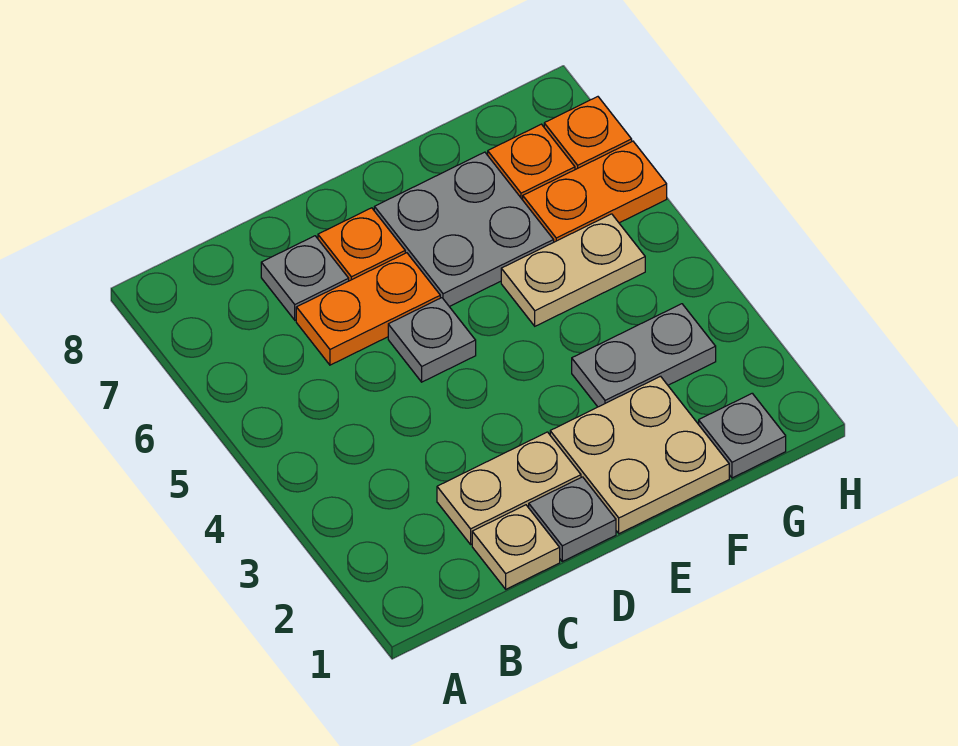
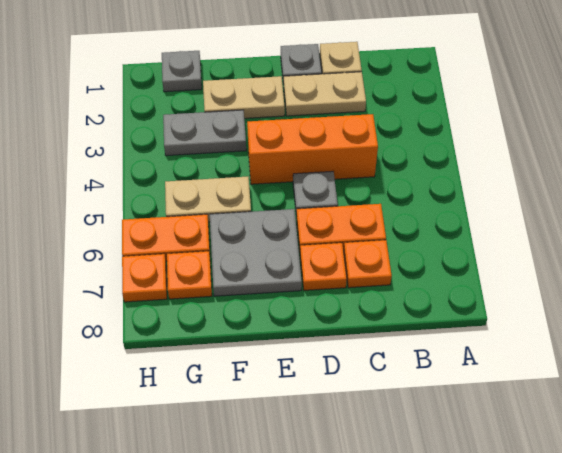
none -> orange brick C4:E4 level 1
grey plate C7 level 1 -> orange plate C7 level 1
tan plate E1:F2 level 1 -> tan plate E2:F2 level 1

